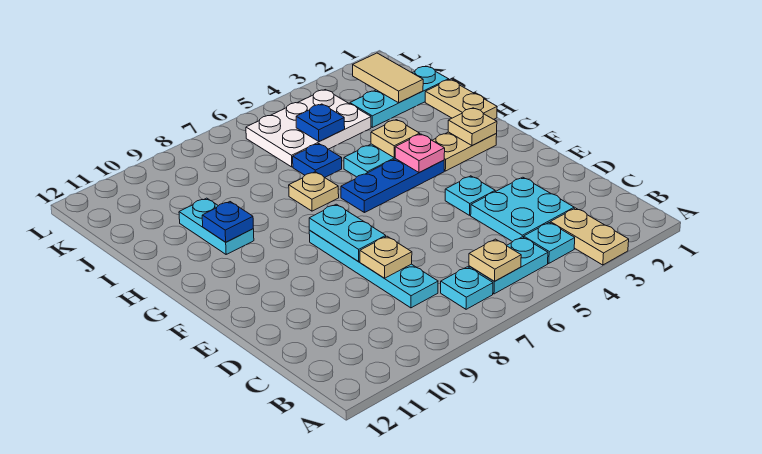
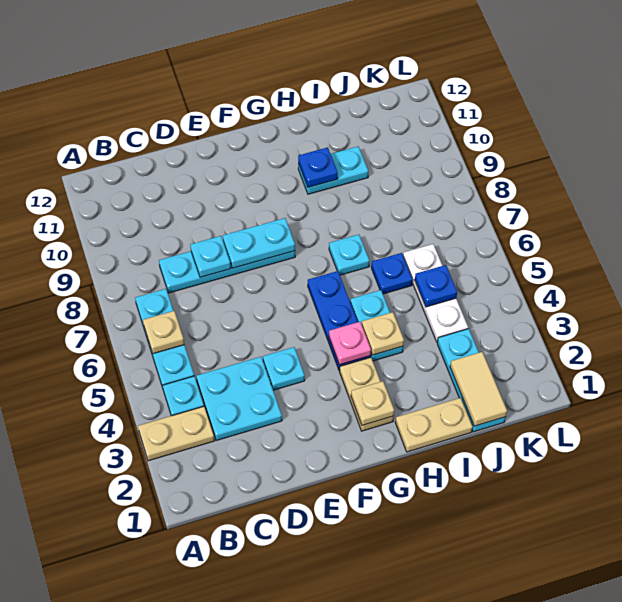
tan plate D8 level 2 -> cyan plate D8 level 2
tan plate H7 level 1 -> cyan plate H7 level 1
tan tile J2:K2 level 2 -> tan tile J1:J2 level 2
white plate J4:K6 level 1 -> white plate J4:J6 level 1

